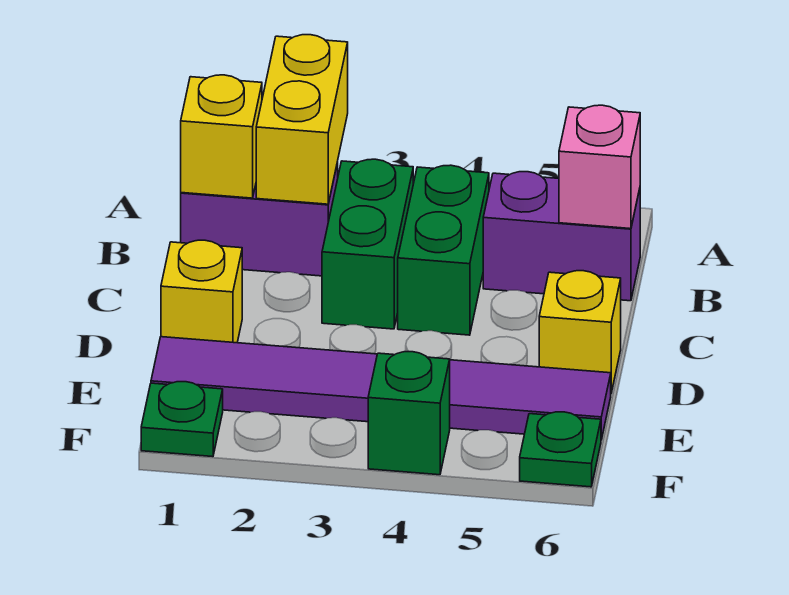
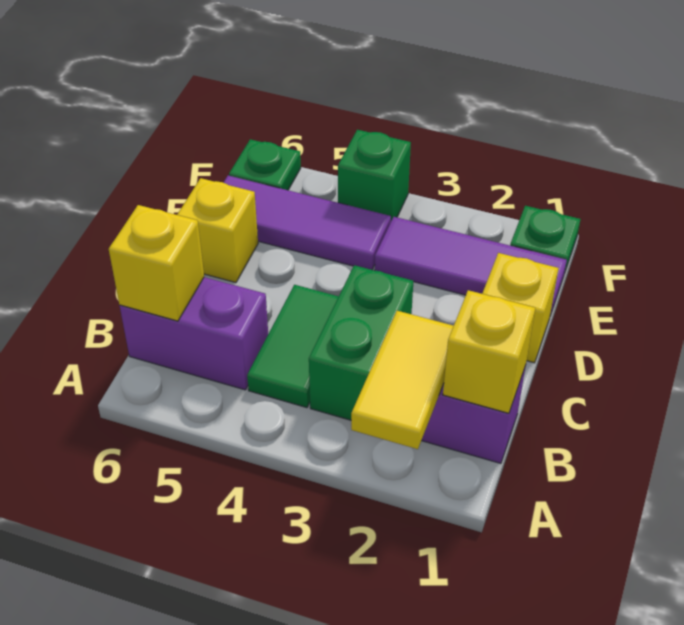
yellow brick A2:B2 level 2 -> yellow tile A2:B2 level 2
green brick B4:C4 level 1 -> green tile B4:C4 level 1
pink brick B6 level 2 -> yellow brick B6 level 2

